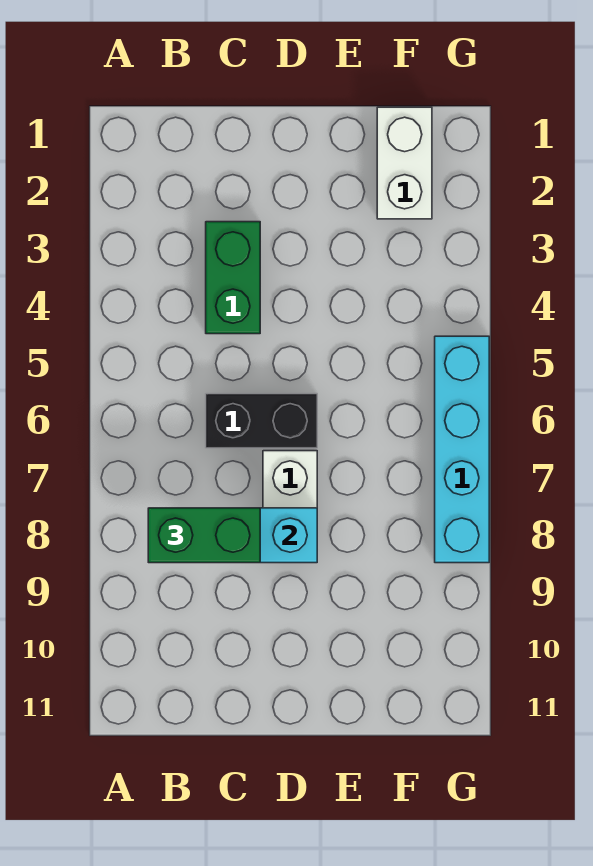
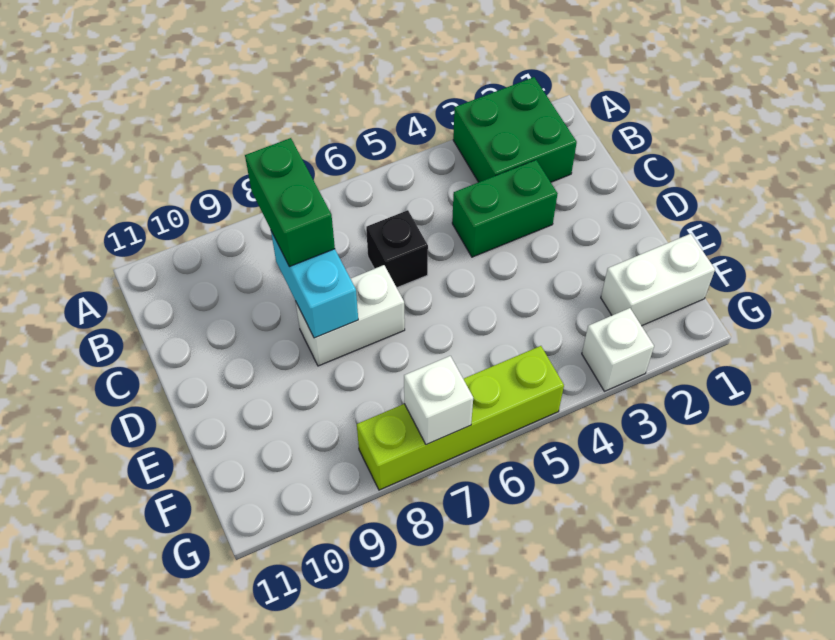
none -> green brick A2:B3 level 1
black brick C6:D6 level 1 -> black brick C6 level 1
none -> white brick G3 level 1
cyan brick G5:G8 level 1 -> lime brick G5:G8 level 1
none -> white brick G7 level 2

